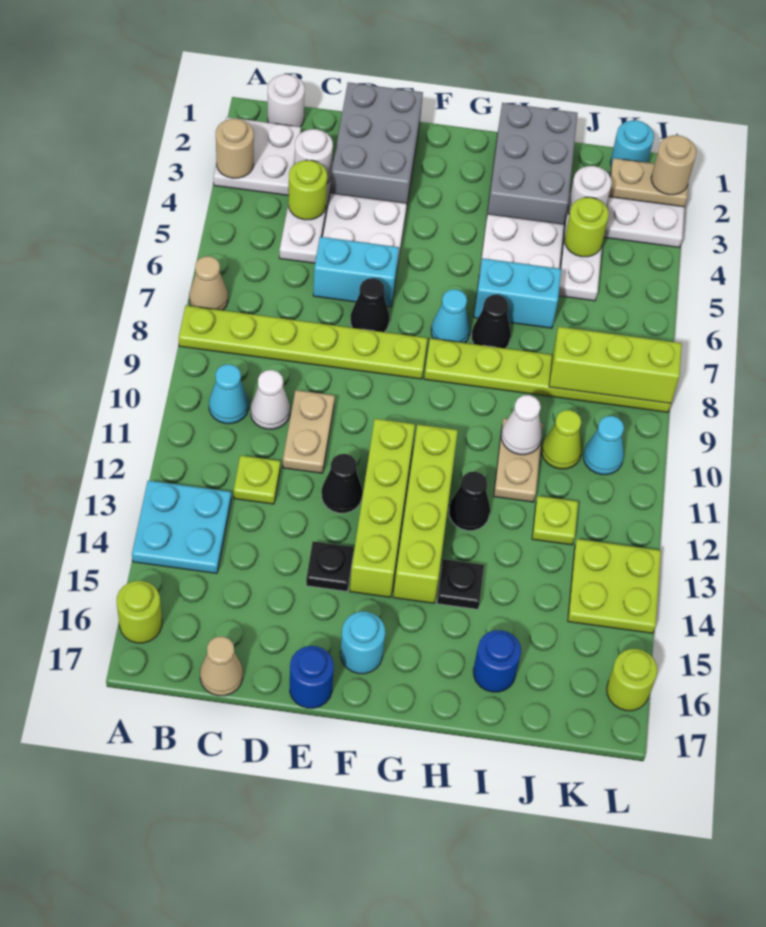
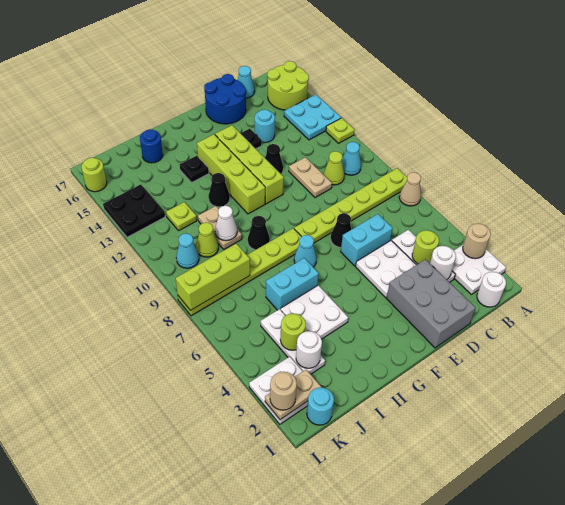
lime round brick A16 level 1 -> lime round brick A15:B16 level 1
white cone C10 level 1 -> lime cone C10 level 1
lime plate C12 level 1 -> lime plate A12 level 1
tan cone C17 level 1 -> cyan cone C17 level 1
blue round brick E17 level 1 -> blue round brick D16:E17 level 1
cyan round brick F16 level 1 -> cyan round brick D14 level 1
grey brick H1:I3 level 1 -> none
black cone H7 level 1 -> black cone H9 level 1
lime plate K13:L14 level 1 -> black plate K13:L14 level 1

